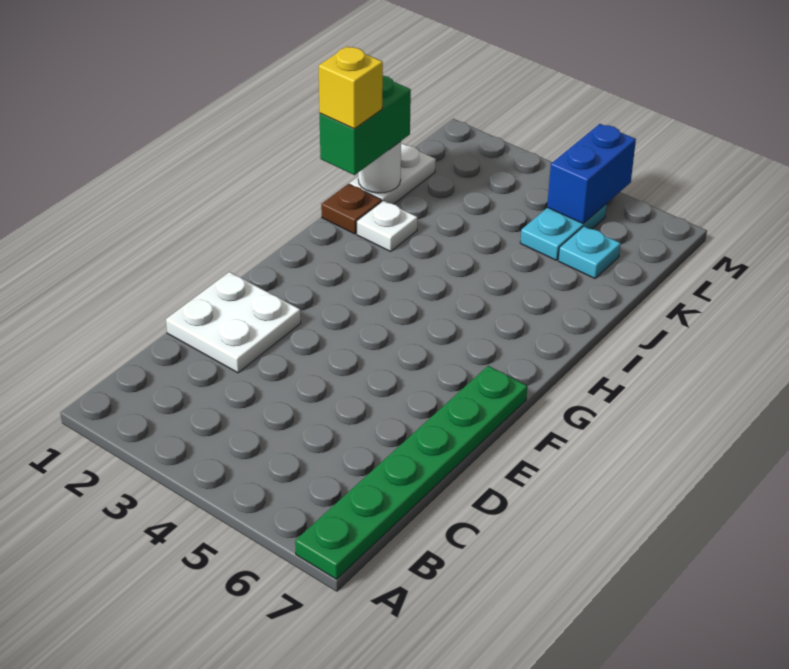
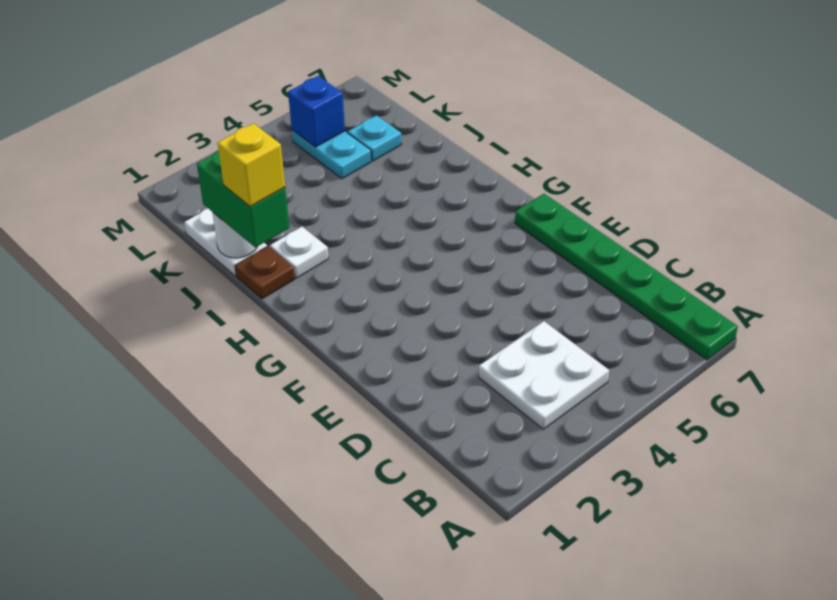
white plate D1:E2 level 1 -> white plate B3:C4 level 1
blue brick L5:M5 level 2 -> blue brick L5 level 2

